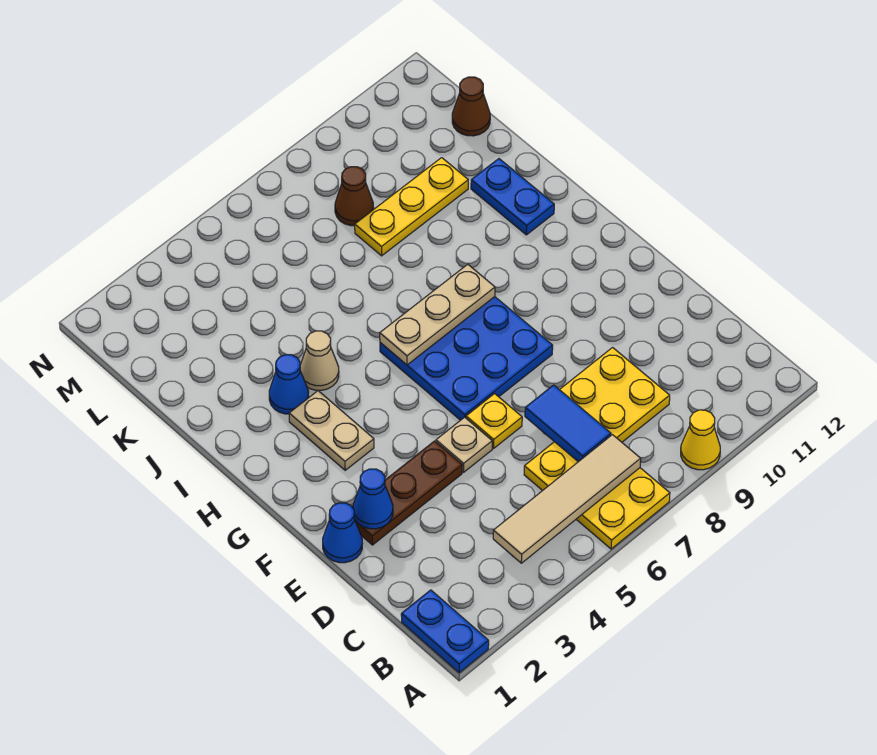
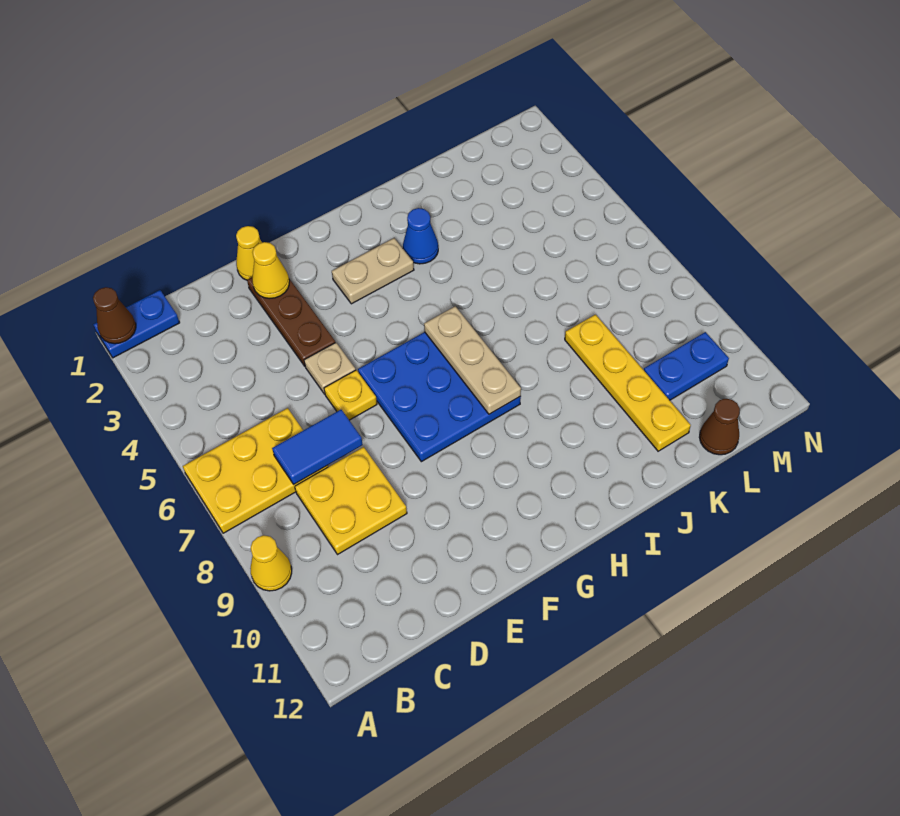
tan tile B4:B7 level 2 -> none
blue cone E1 level 1 -> yellow cone E1 level 1
blue cone E2 level 2 -> yellow cone E2 level 2
tan cone I4 level 1 -> none
blue plate I11:J11 level 1 -> blue plate L10:M10 level 1
yellow plate K8:K10 level 1 -> yellow plate K8:K11 level 1
brown cone L8 level 1 -> brown cone A1 level 2

